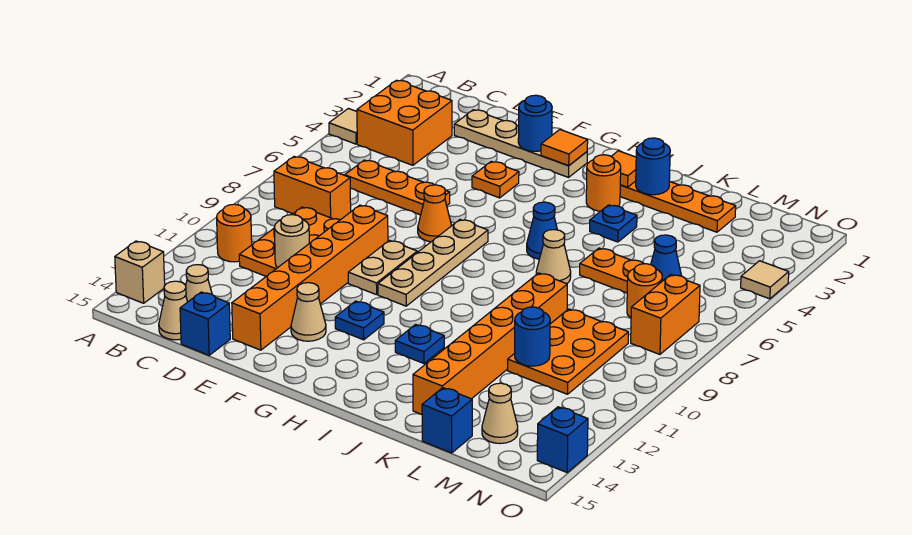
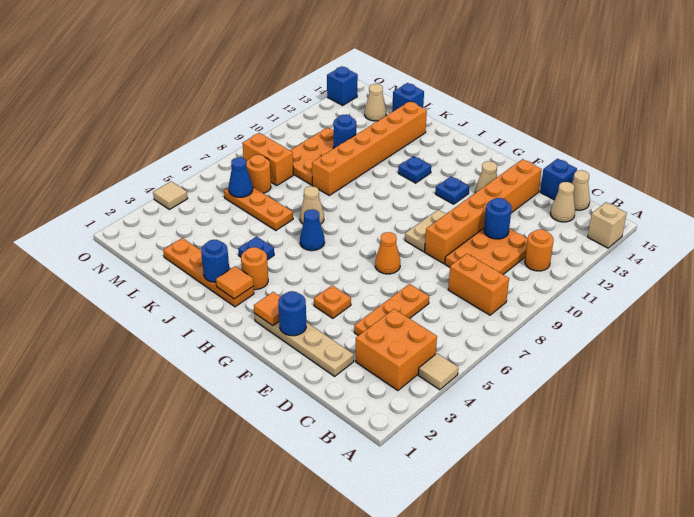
orange plate C6:E6 level 1 -> orange plate D4:D6 level 1
tan round brick D11 level 2 -> blue round brick D11 level 2
tan plate G7:G10 level 1 -> none
orange brick N7:N8 level 1 -> orange brick M8:N8 level 1

